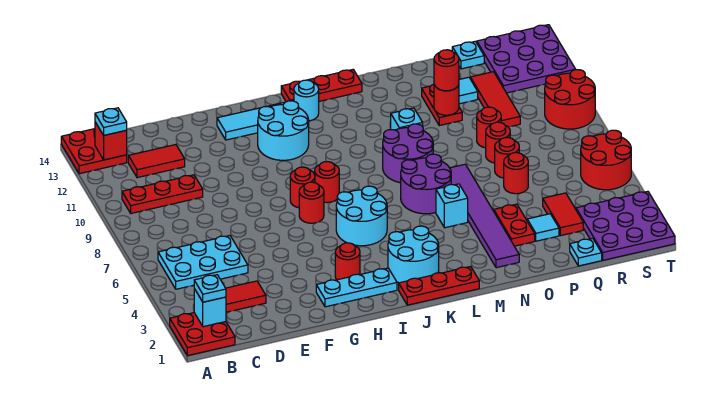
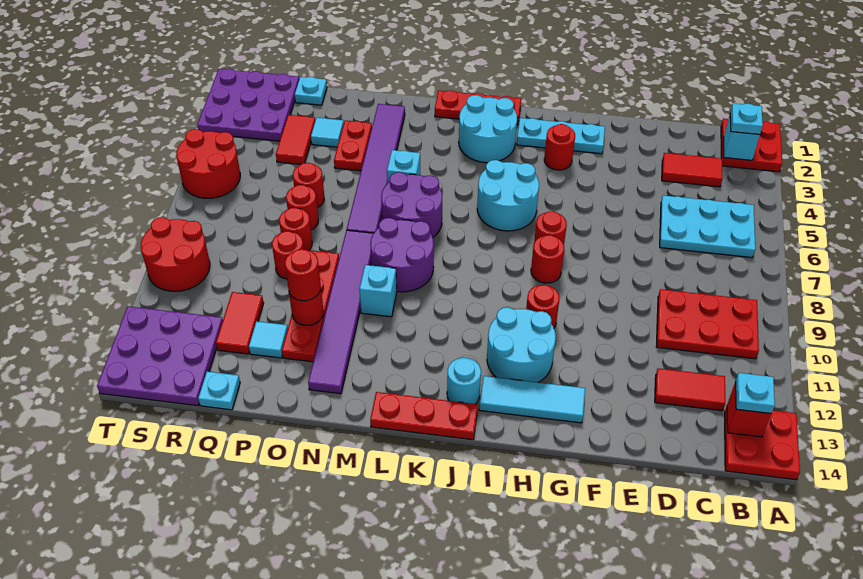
red plate B10:D10 level 1 -> red plate B9:D10 level 1
red round brick I8 level 1 -> red round brick H10 level 1
none -> purple tile N8:N13 level 1
red plate O11:O12 level 1 -> red plate O9:O12 level 1
red tile Q10:Q12 level 1 -> red tile Q11:Q12 level 1

